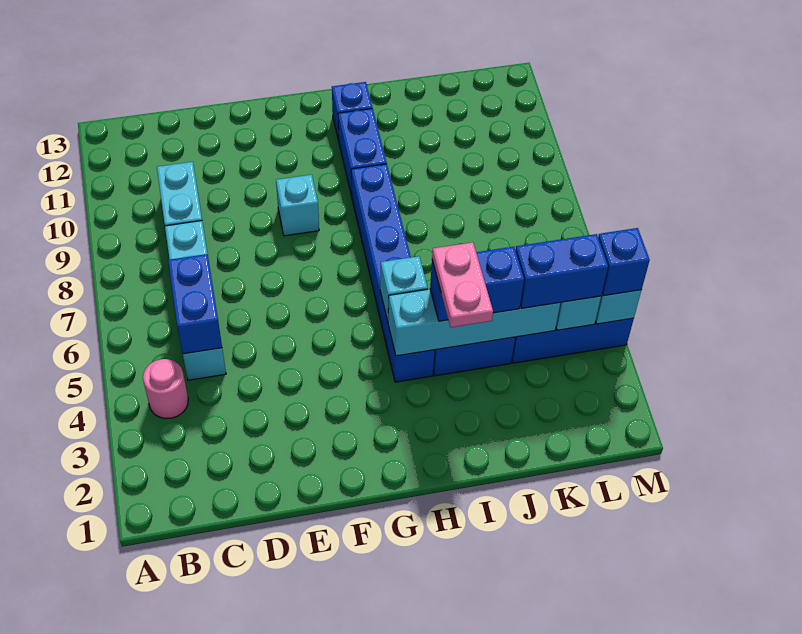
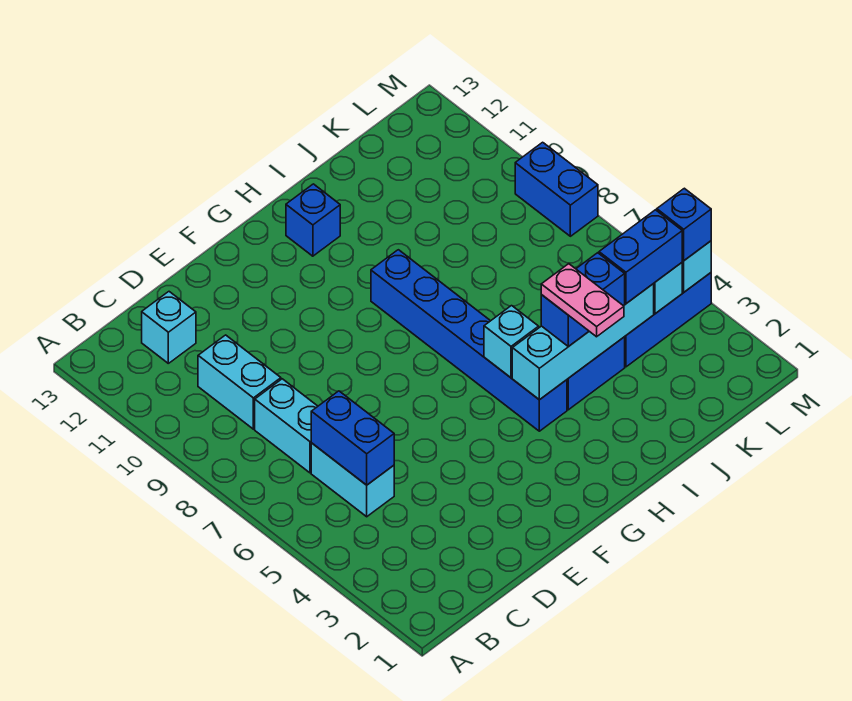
pink round brick B4 level 1 -> none
cyan brick F9 level 1 -> cyan brick C12 level 1
blue brick H10:H11 level 1 -> blue brick M8:M9 level 1

